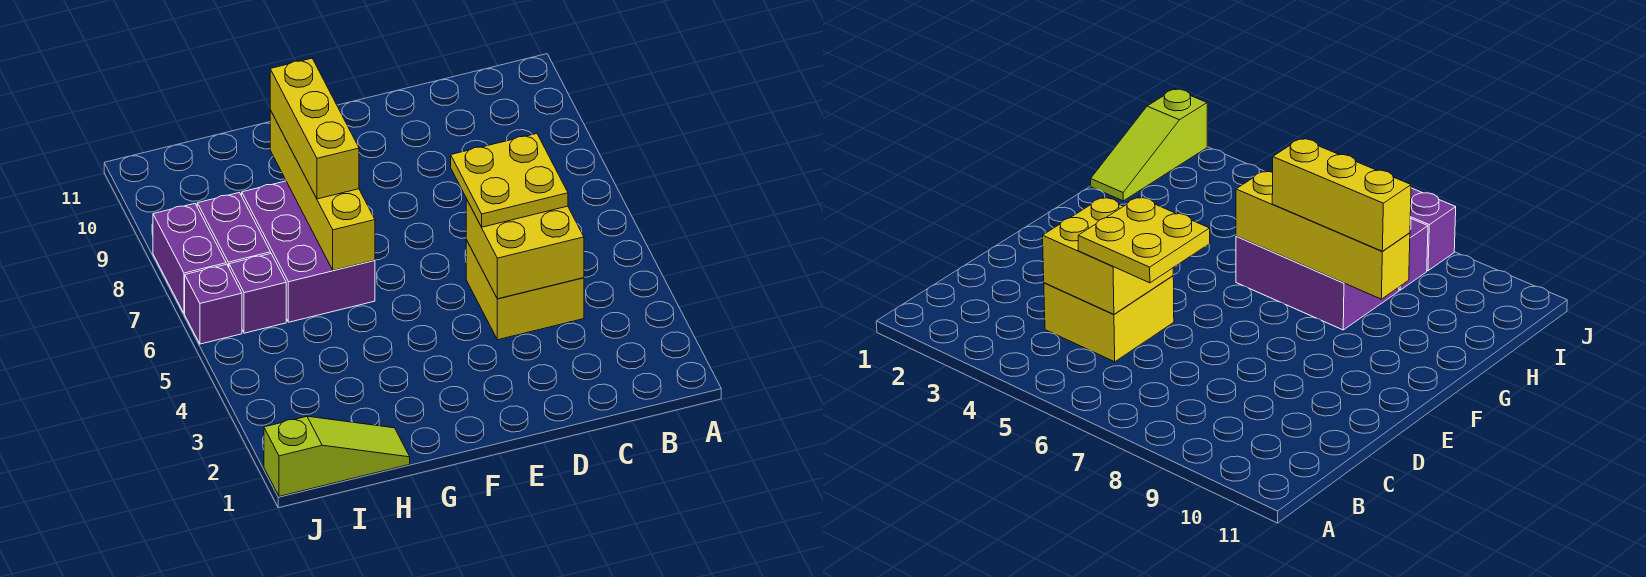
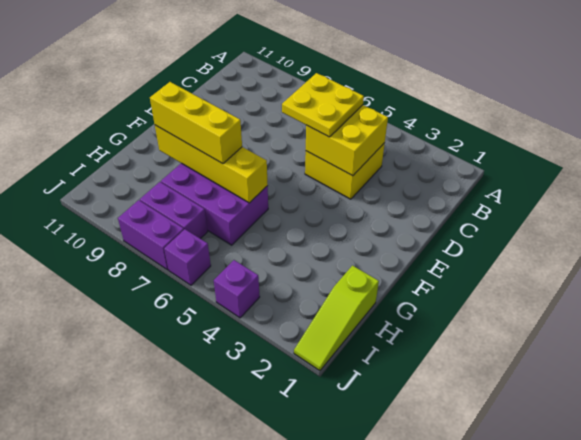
lime slope H1:J1 level 1 top J -> lime slope H1:J1 level 1 top H
purple brick I6 level 1 -> purple brick J4 level 1

